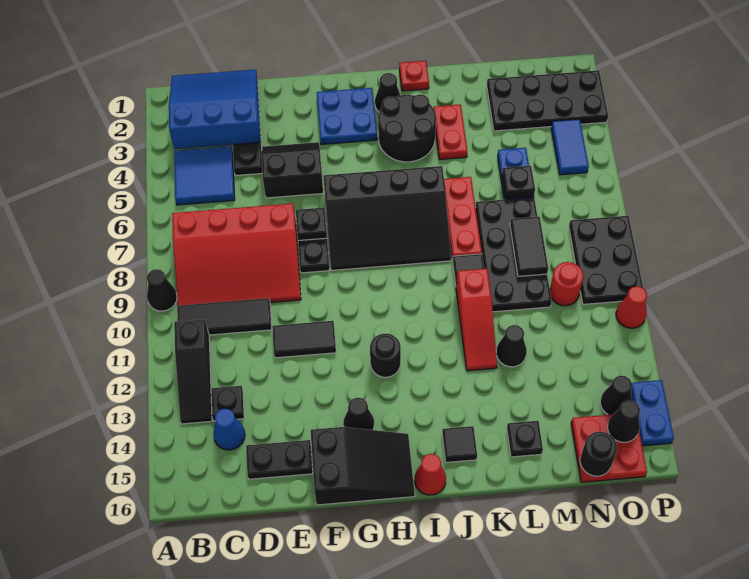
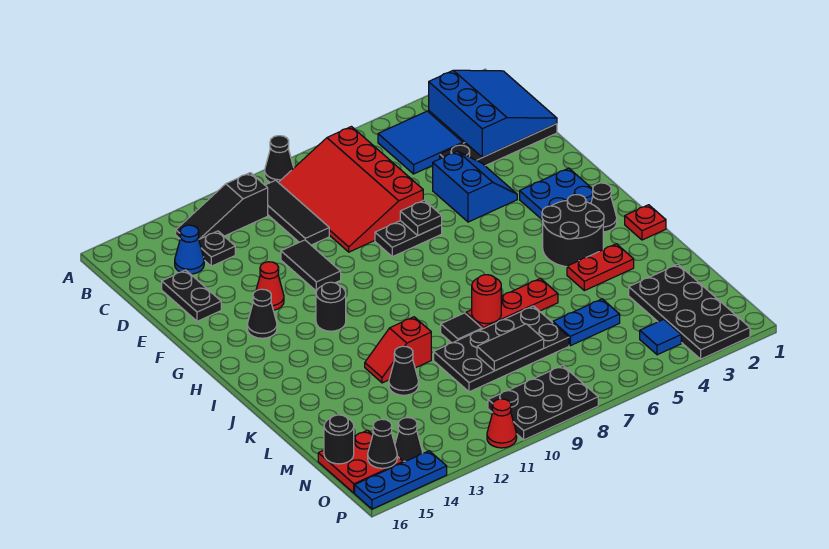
black slope E4:F5 level 1 top 5 -> blue slope E4:F5 level 1 top 5
black slope F15:H16 level 1 top F -> none
black slope G6:J8 level 1 top 6 -> none
red cone I16 level 1 -> red cone F13 level 1
black tile J15 level 1 -> none
red slope K10:K12 level 1 top 10 -> red slope K11:K12 level 1 top 11
black plate L15 level 1 -> none
black plate M6 level 2 -> none
red round brick N10 level 1 -> red round brick K8 level 2
blue tile O4:O5 level 1 -> blue tile O4 level 1
blue plate P14:P15 level 1 -> blue plate P14:P16 level 1

